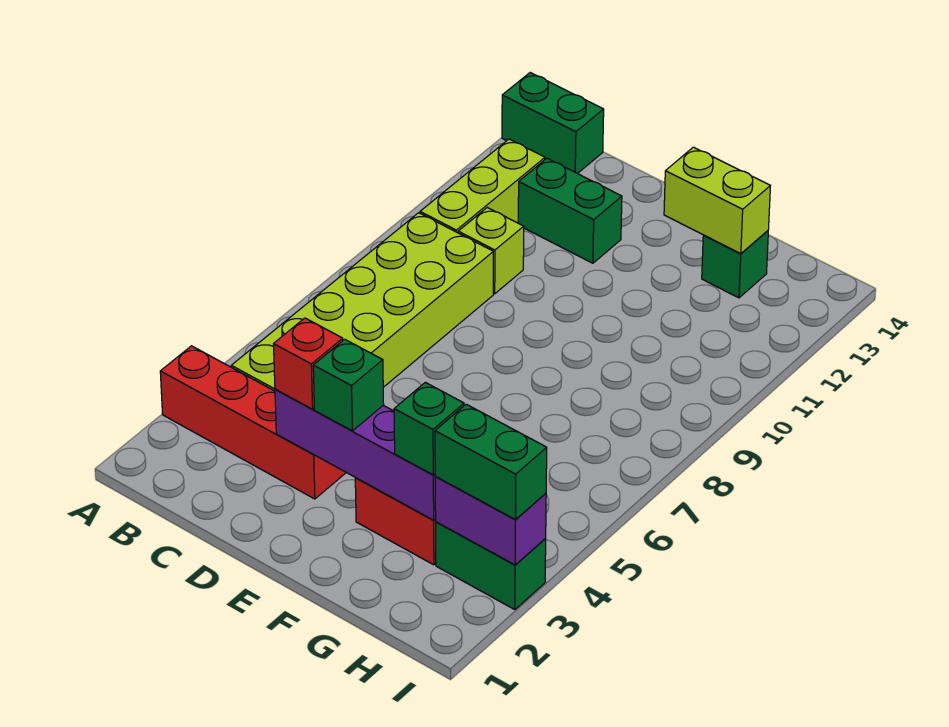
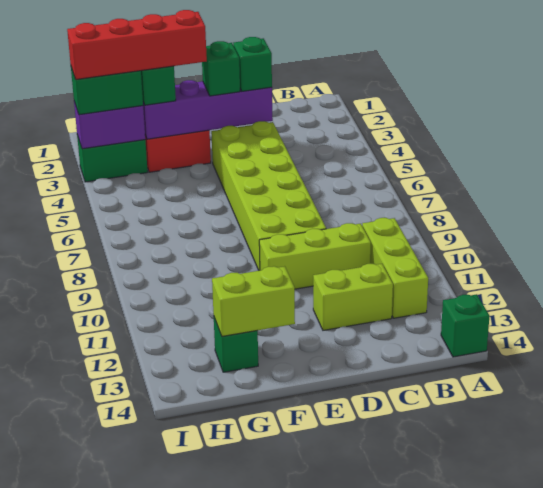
red brick A3:D3 level 1 -> red brick F3:I3 level 4
green brick A14:B14 level 1 -> green brick A14 level 1
lime brick B4:C9 level 1 -> lime brick D4:E9 level 1
lime brick C10 level 1 -> lime brick C10:E10 level 1
green brick C12:D12 level 1 -> lime brick C12:D12 level 1
red brick D3 level 3 -> green brick D3 level 3

